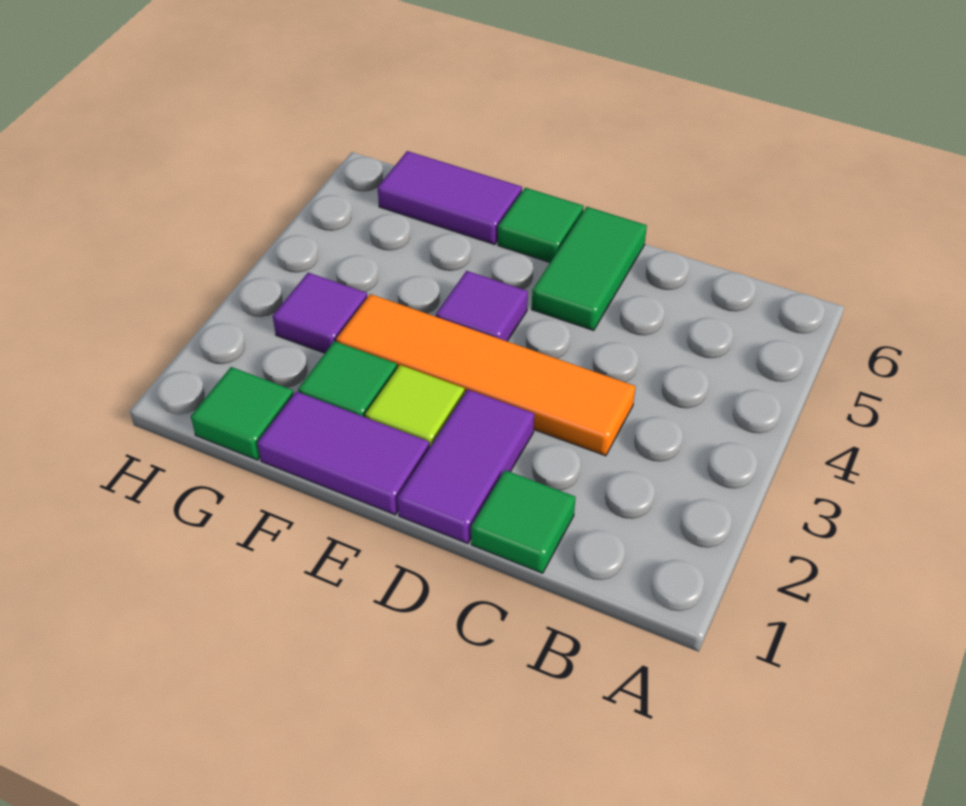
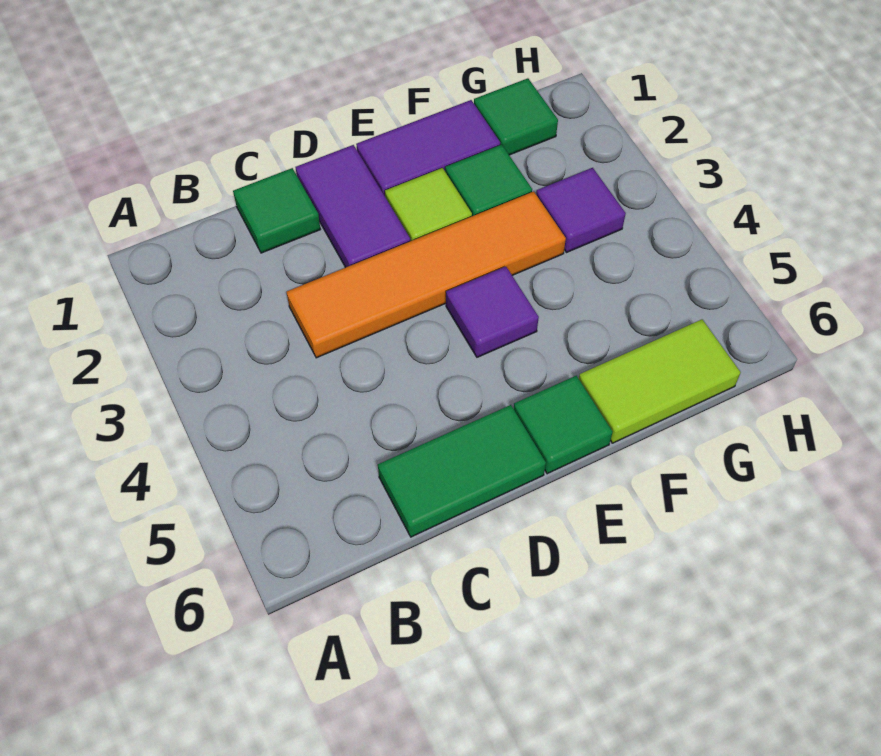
green tile D5:D6 level 1 -> green tile C6:D6 level 1
purple tile F6:G6 level 1 -> lime tile F6:G6 level 1

